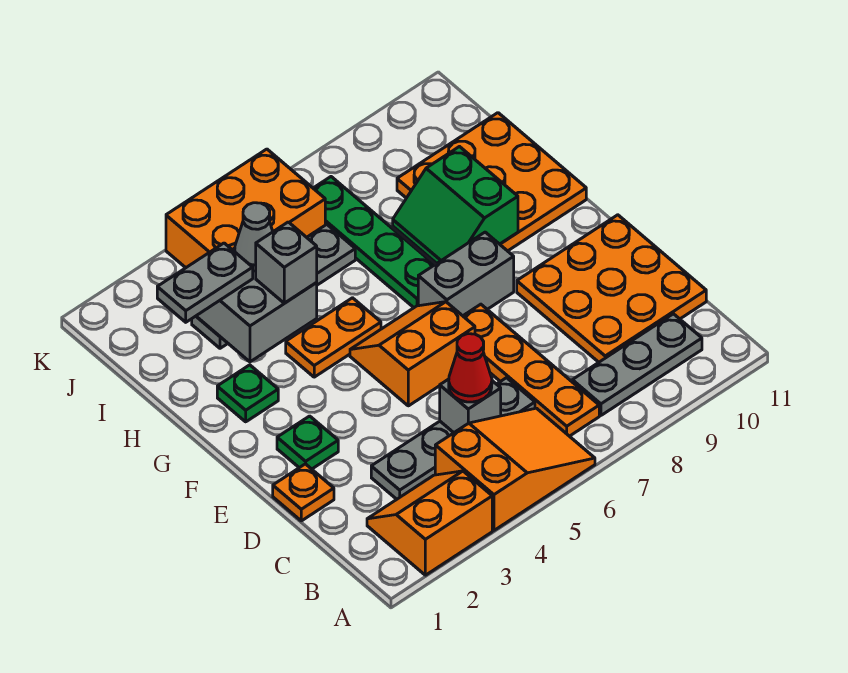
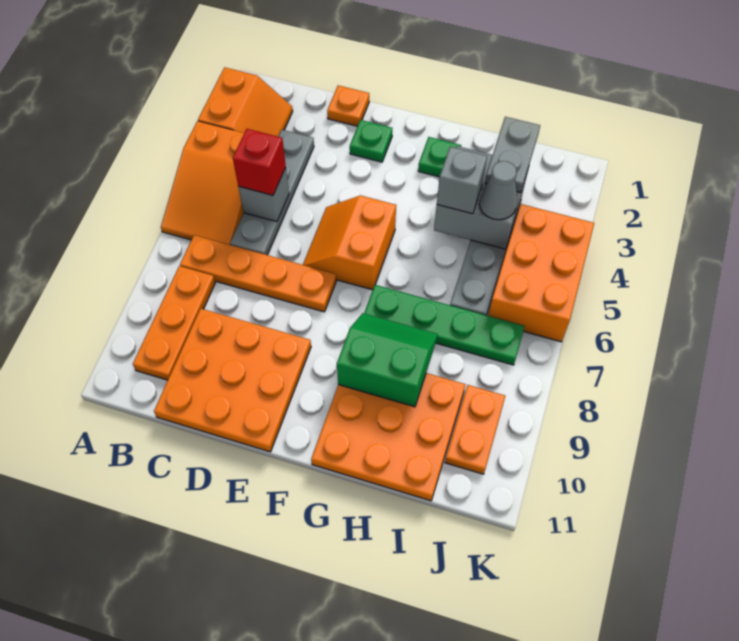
grey plate B8:B10 level 1 -> orange plate B8:B10 level 1
red cone C5 level 3 -> red brick C5 level 3
orange slope E5:F6 level 1 top E -> orange slope E5:F6 level 1 top F
grey brick F7:F8 level 1 -> none
orange plate G4:G5 level 1 -> orange plate J9:J10 level 1

